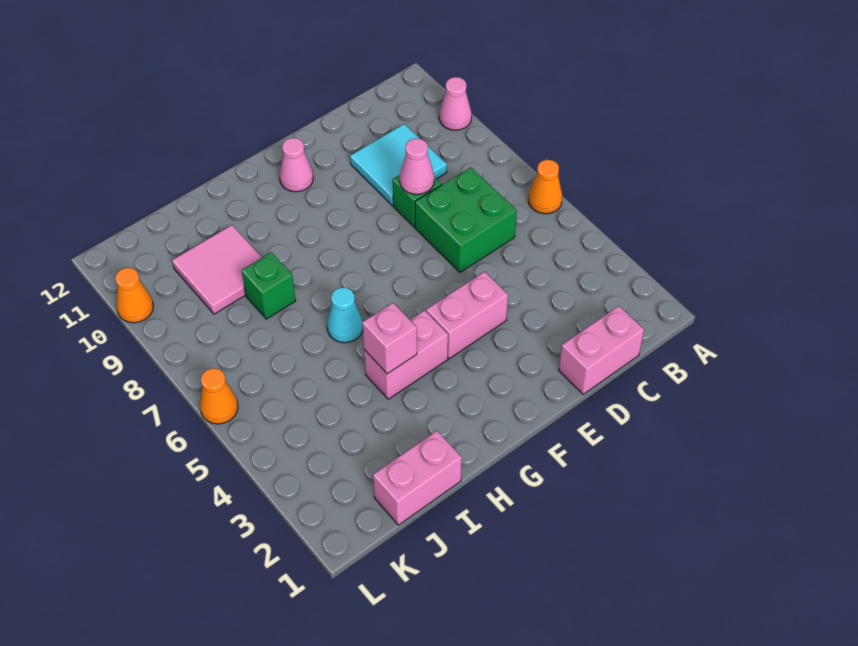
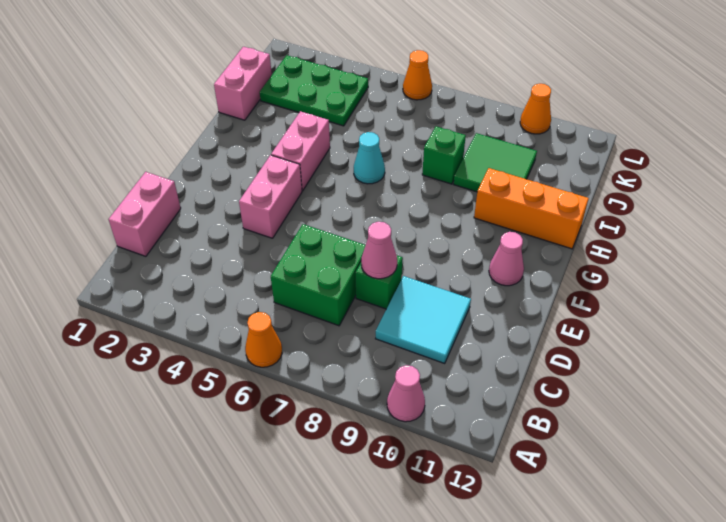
pink brick H4 level 2 -> none
none -> orange brick H10:H12 level 1
pink tile I9:J10 level 1 -> green tile I9:J10 level 1
none -> green plate J2:K4 level 1

